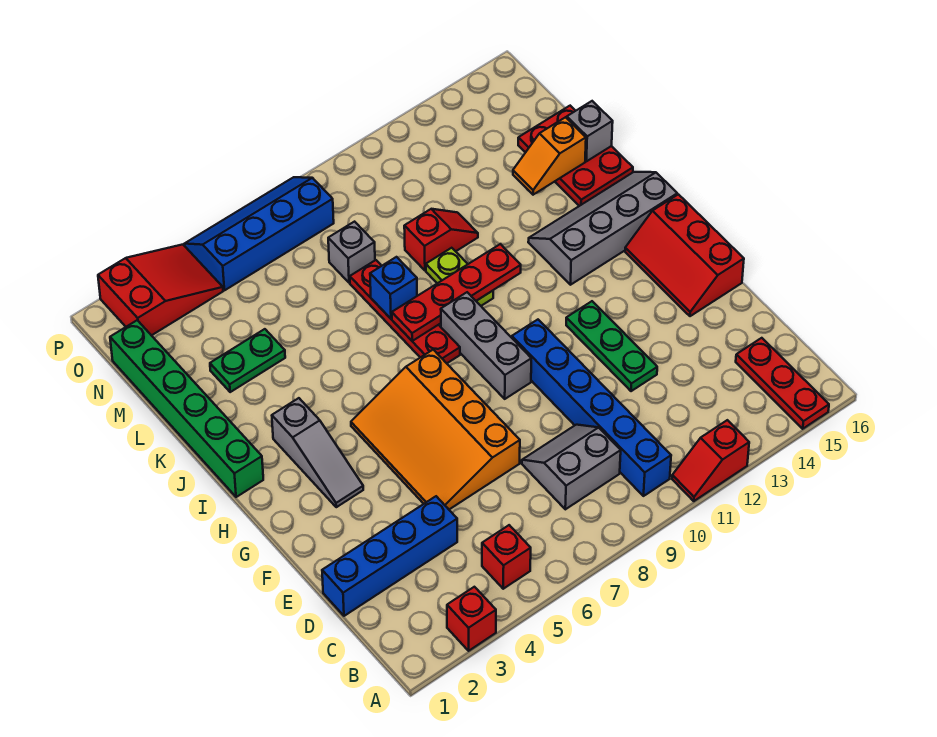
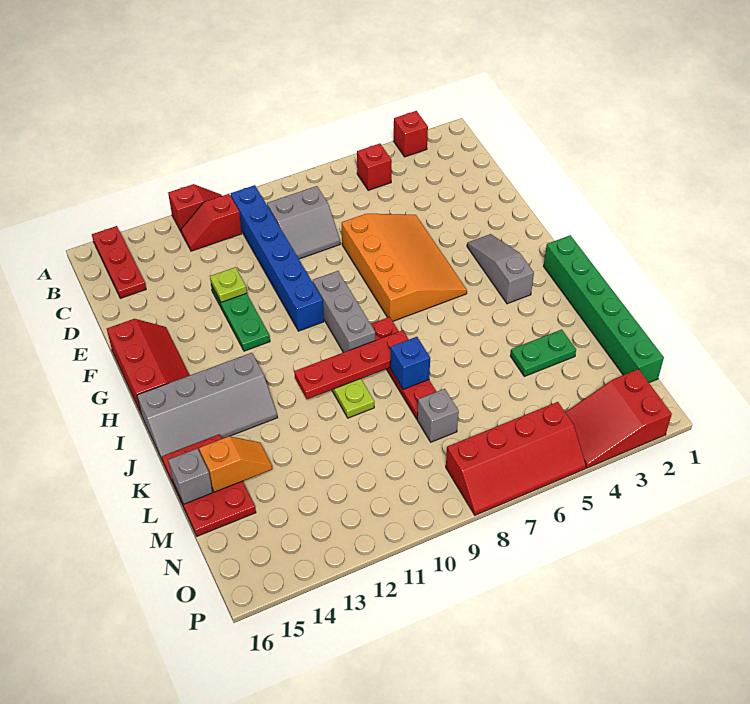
blue brick D1:D4 level 1 -> none
none -> lime plate E12 level 2
red slope L10:L11 level 1 top 10 -> red slope B11:B12 level 1 top 11
blue slope O5:P8 level 1 top O -> red slope O5:P8 level 1 top O

